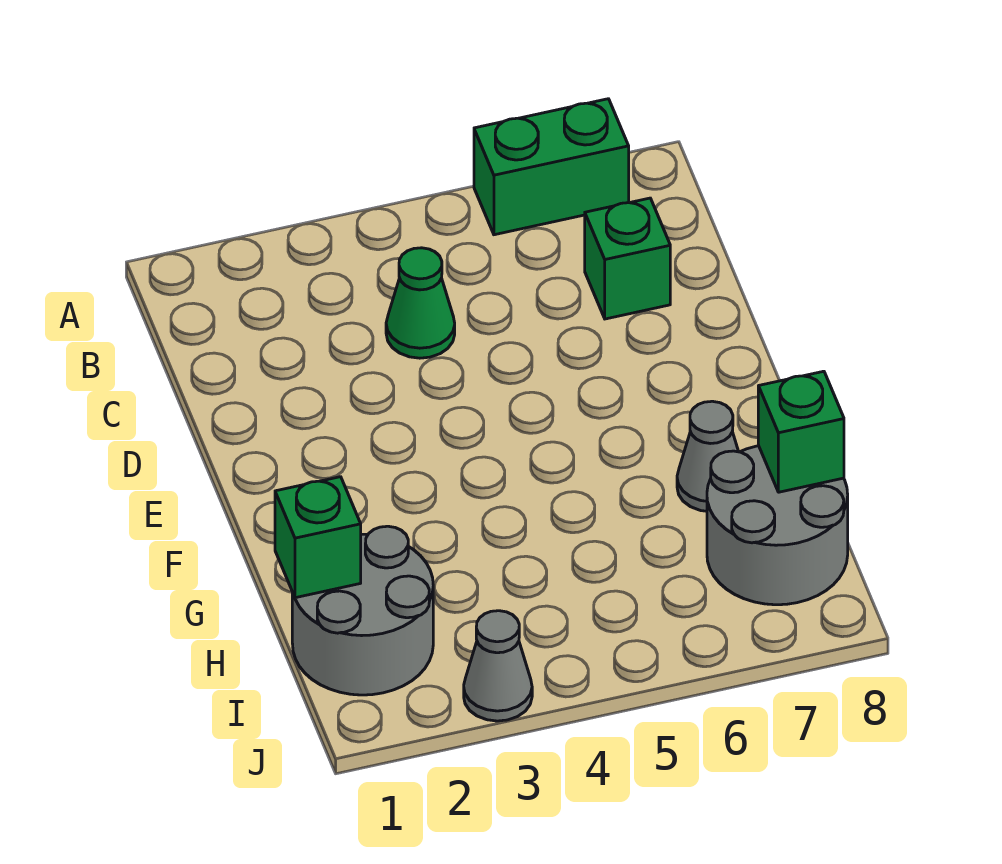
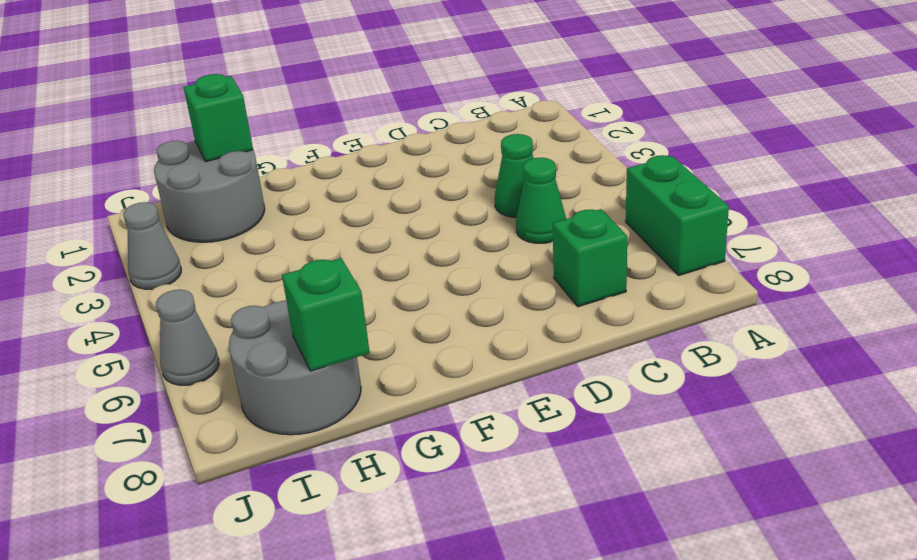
none -> green cone C5 level 1
grey cone G7 level 1 -> grey cone J6 level 1

